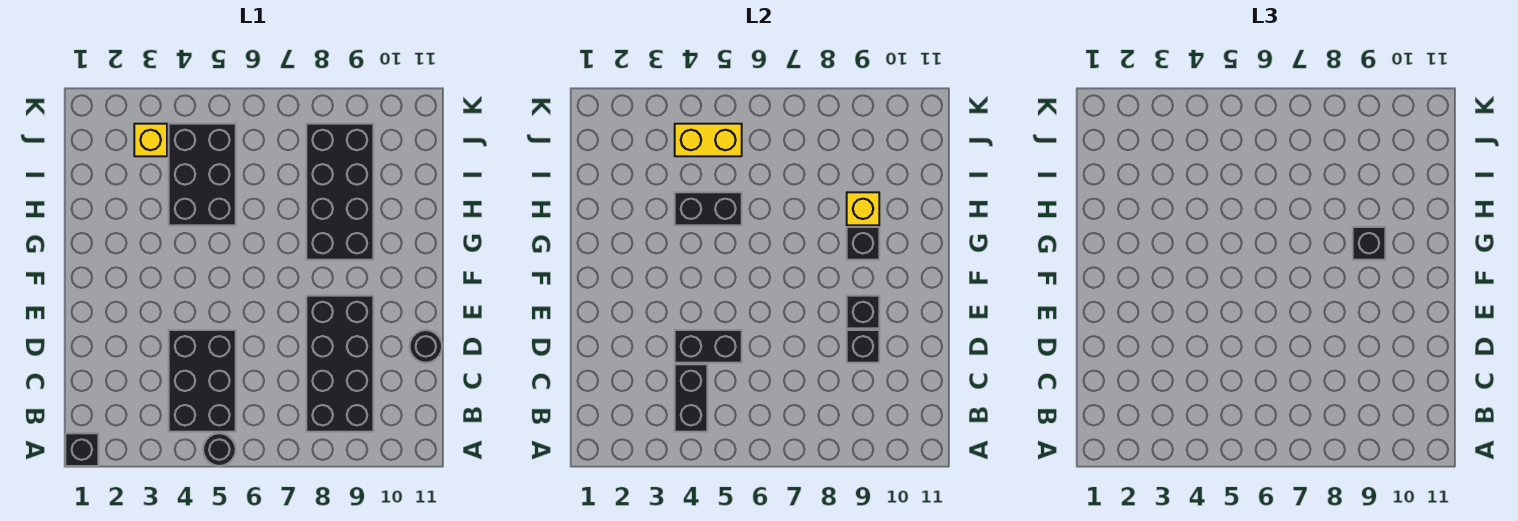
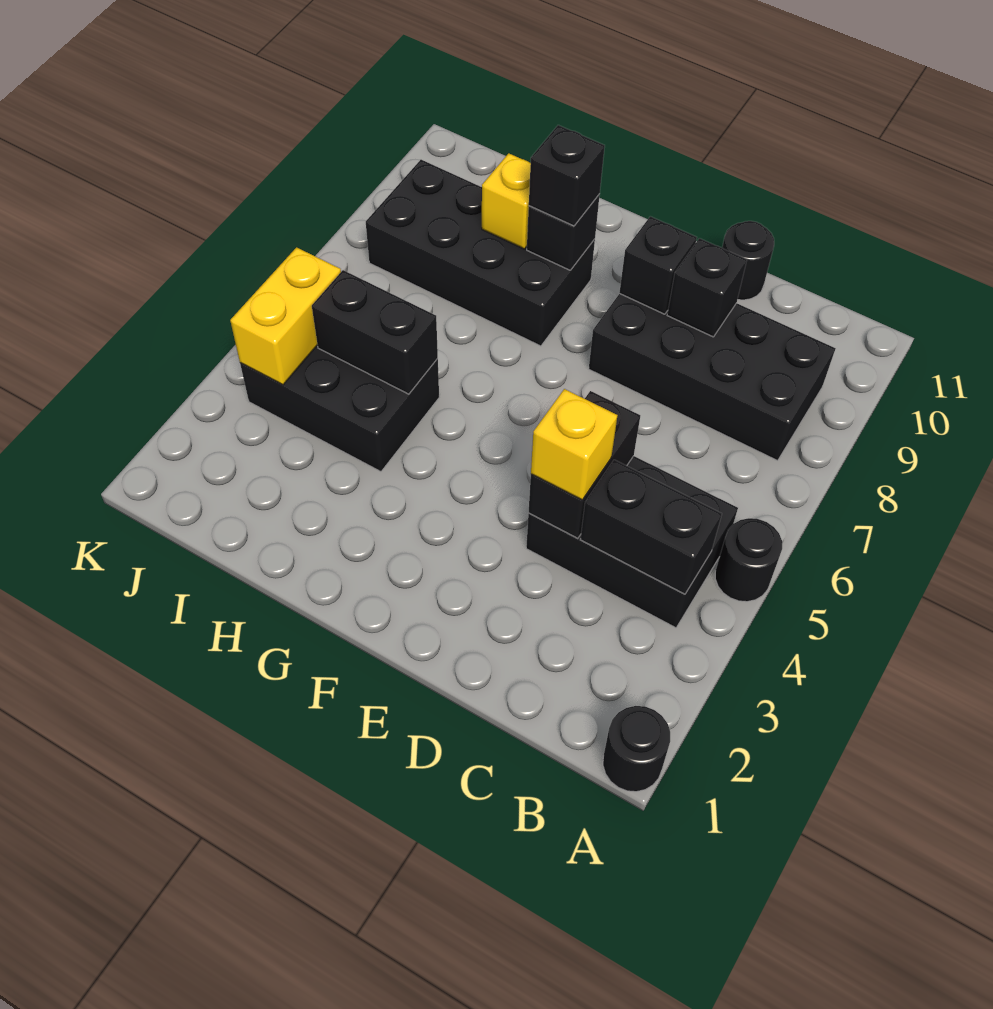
black brick A1 level 1 -> black round brick A1 level 1
black brick H4:H5 level 2 -> black brick H5:I5 level 2
yellow brick J3 level 1 -> yellow brick D4 level 3

